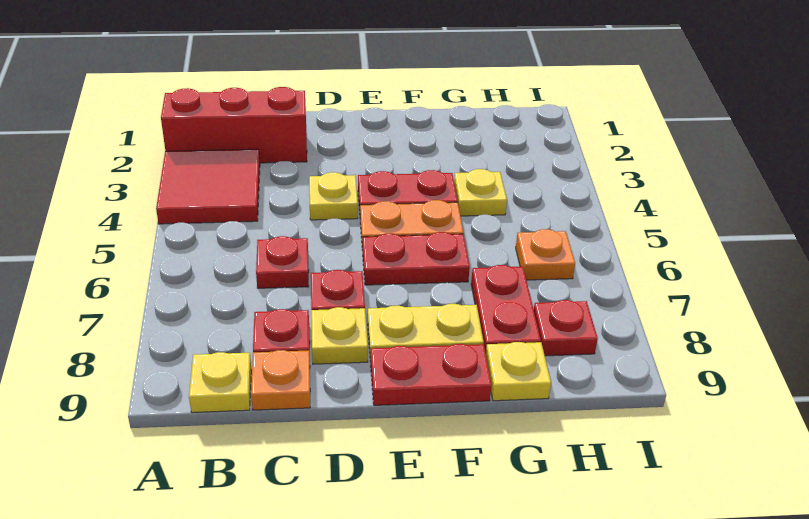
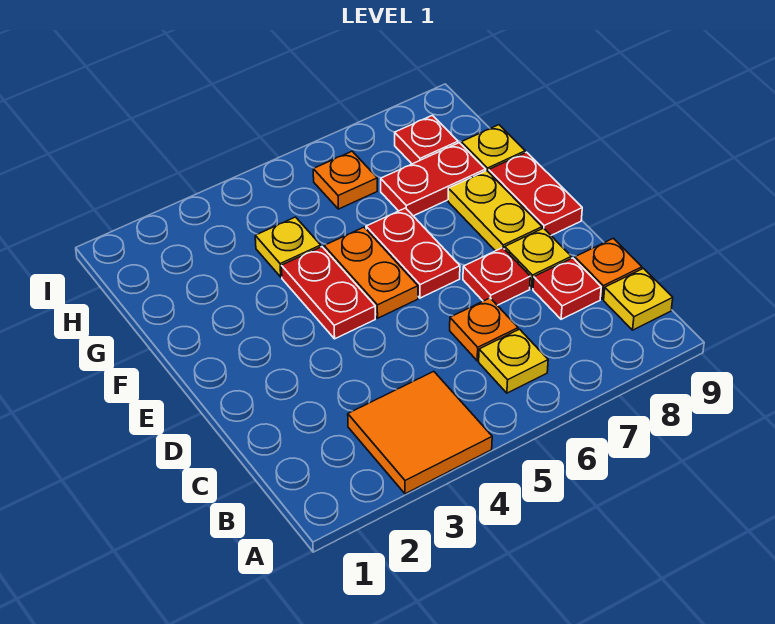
red brick A2:C2 level 1 -> none
red tile A3:B4 level 1 -> orange tile A3:B4 level 1
red plate C6 level 1 -> orange plate C6 level 1
yellow plate D4 level 1 -> yellow plate B6 level 1

